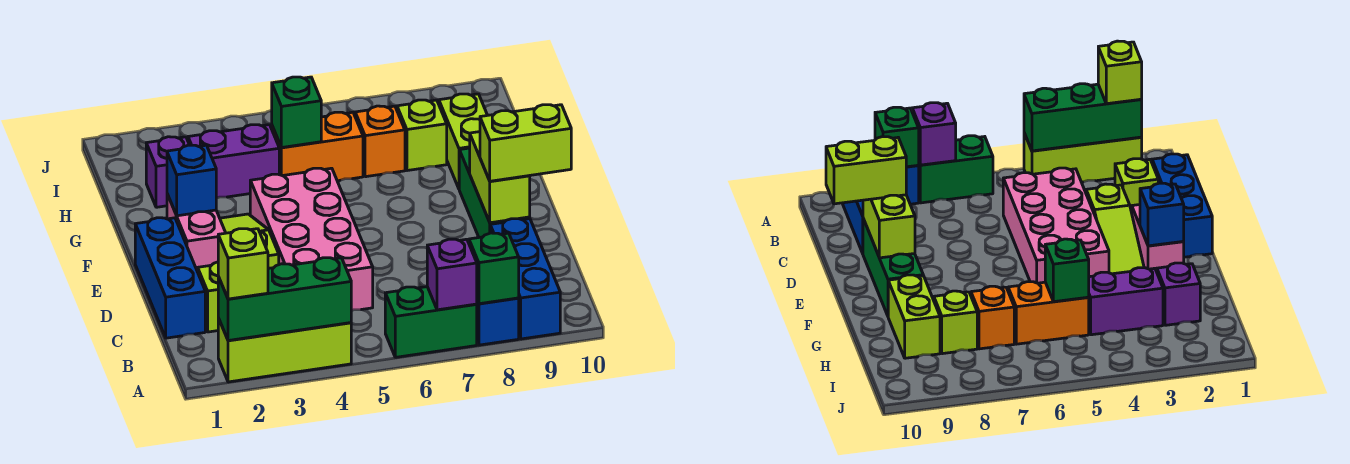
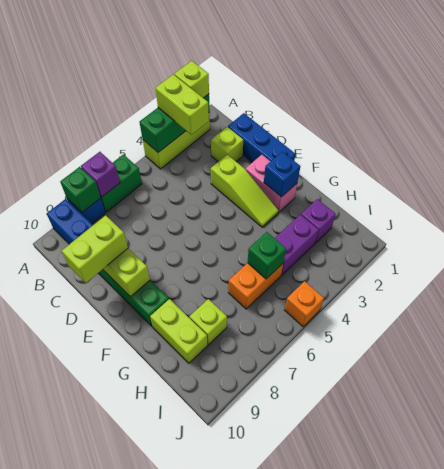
none -> lime brick A3:B3 level 3
pink brick C4:F5 level 1 -> none
orange brick H7 level 1 -> orange brick J5 level 1

